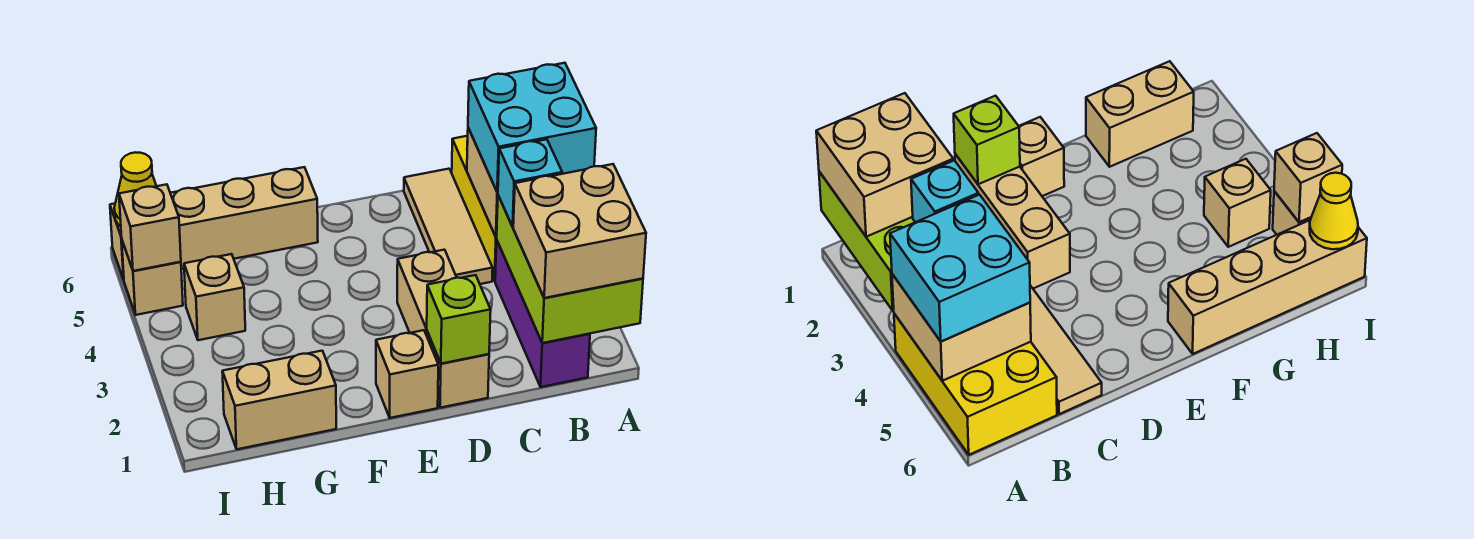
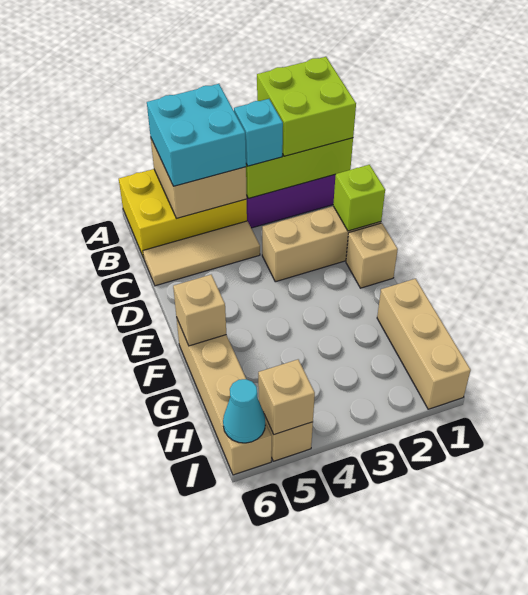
tan brick A1:B2 level 3 -> lime brick A1:B2 level 3
tan brick G1:H1 level 1 -> tan brick G1:I1 level 1
tan brick H4 level 1 -> tan brick F6 level 2
yellow cone I6 level 2 -> cyan cone I6 level 2

